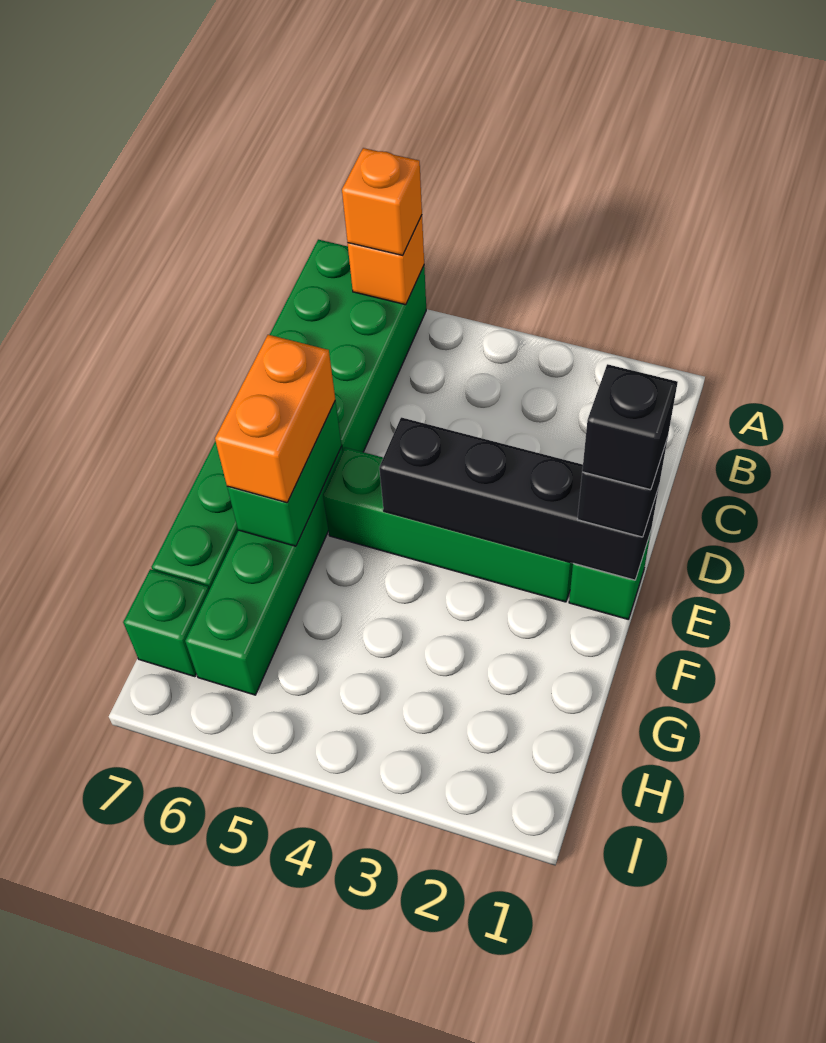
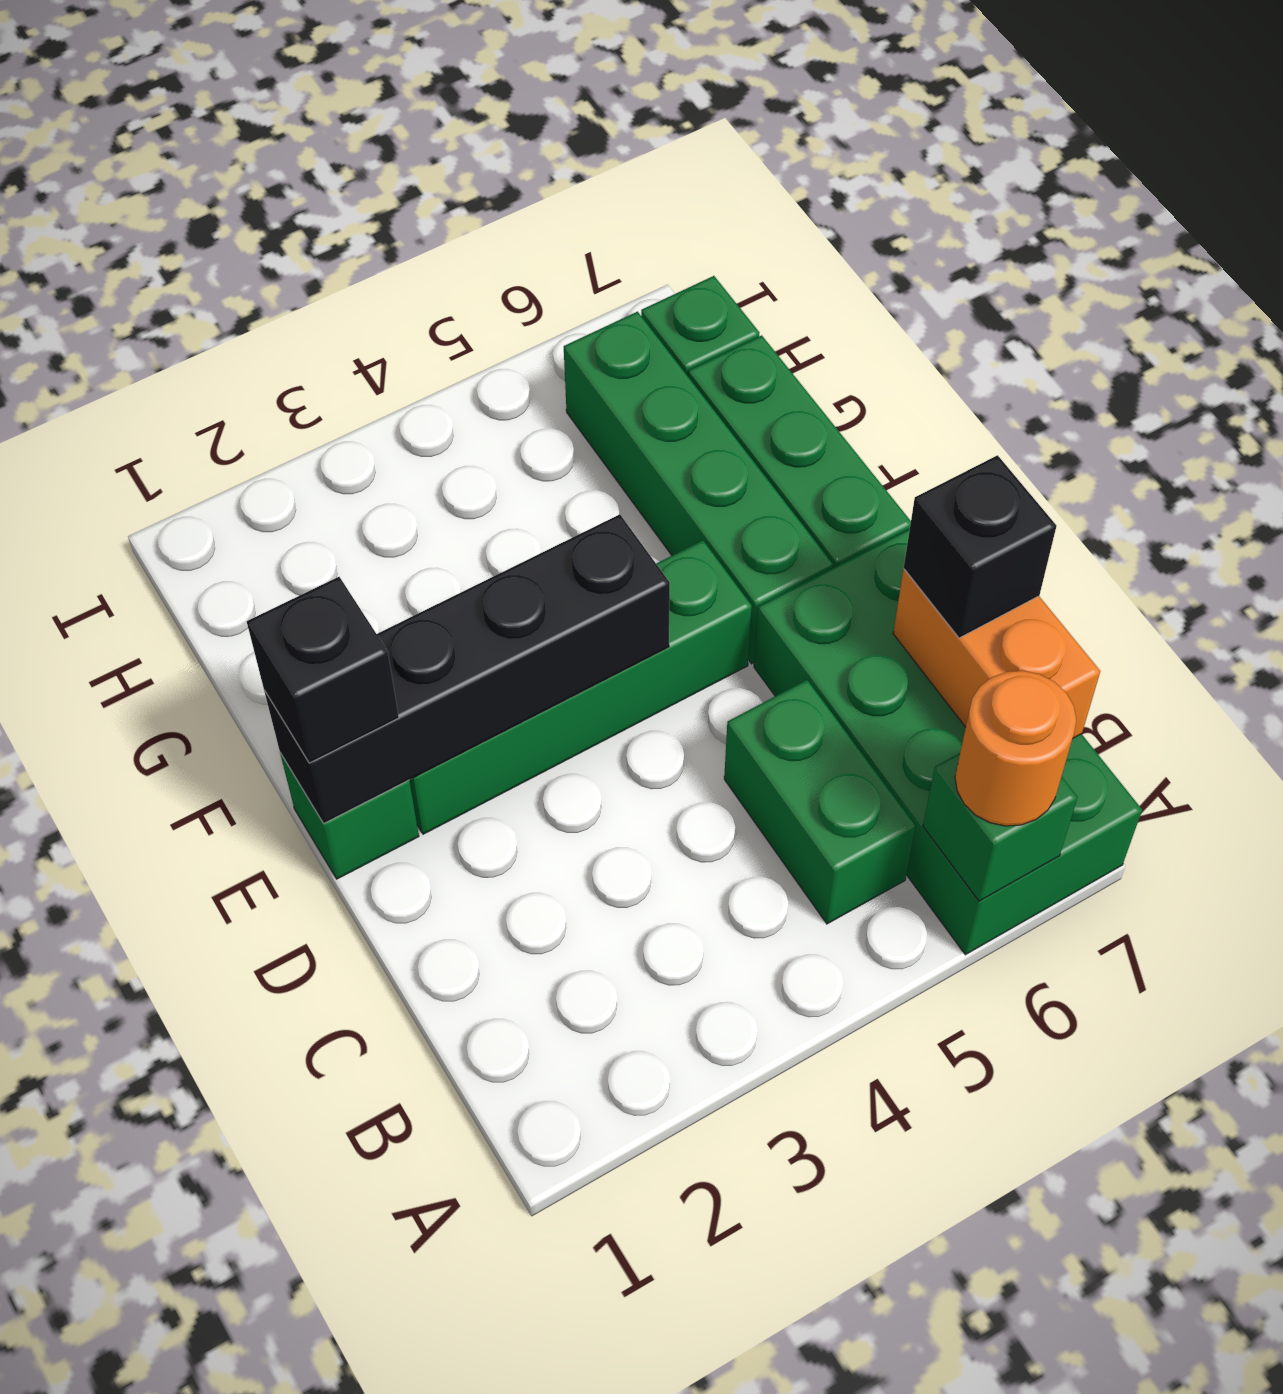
orange brick A6 level 2 -> green brick A6 level 2
orange brick A6 level 3 -> orange round brick A6 level 3
black brick E1 level 4 -> black brick C7 level 3
green brick E6:F6 level 2 -> green brick B5:C5 level 1
orange brick E6:F6 level 3 -> orange brick B7:C7 level 2

